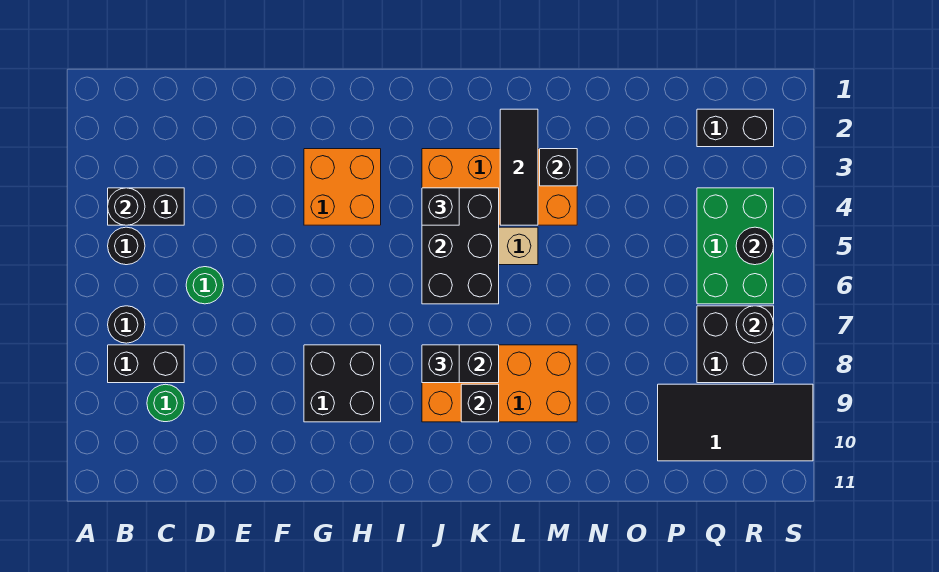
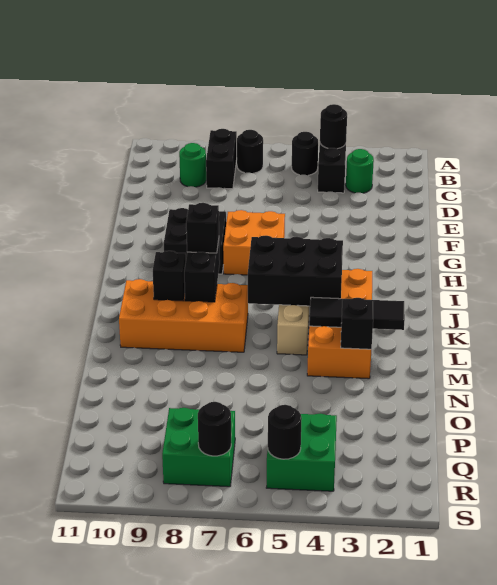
green round brick D6 level 1 -> green round brick C3 level 1
orange brick G3:H4 level 1 -> orange brick G6:H7 level 1
black brick J4 level 3 -> none
orange brick J8:M9 level 1 -> orange brick K7:L10 level 1
black tile P9:S10 level 1 -> none
black brick Q2:R2 level 1 -> none
green brick Q4:R6 level 1 -> green brick Q4:R5 level 1
black brick Q7:R8 level 1 -> green brick Q7:R8 level 1

